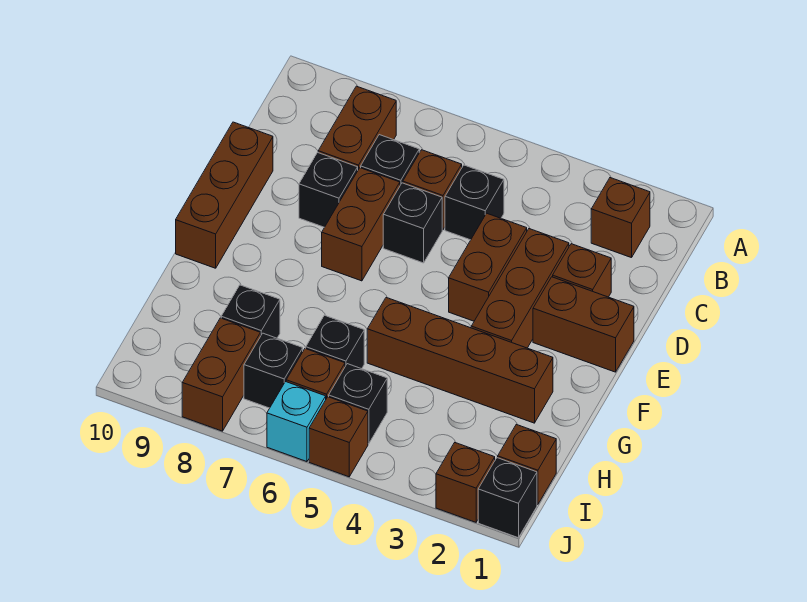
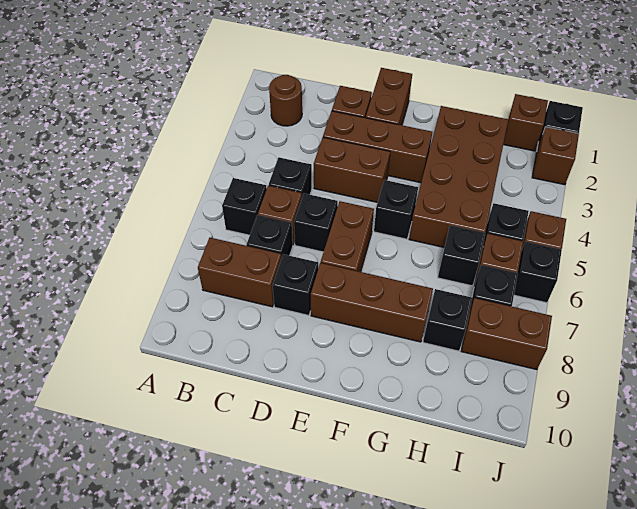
brown brick B2 level 1 -> brown round brick B2 level 1
none -> black brick B6 level 1
brown brick D7:E7 level 1 -> brown brick E6:E7 level 1
brown brick D10:F10 level 1 -> brown brick E8:G8 level 1
none -> black brick F5 level 1
brown brick G2:G5 level 1 -> brown brick G2:H5 level 1
cyan brick J6 level 1 -> black brick J6 level 1

